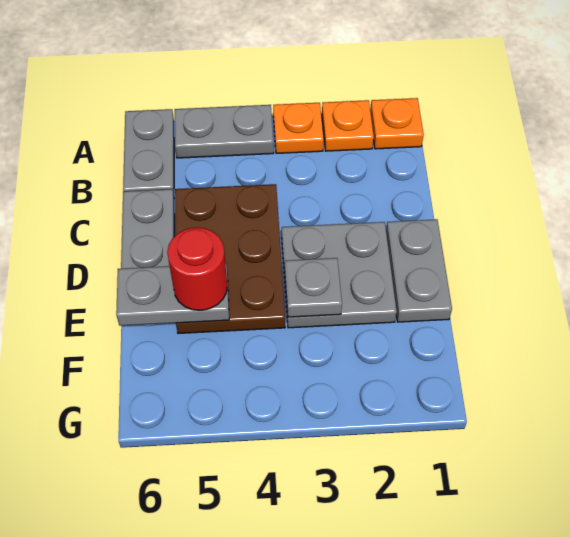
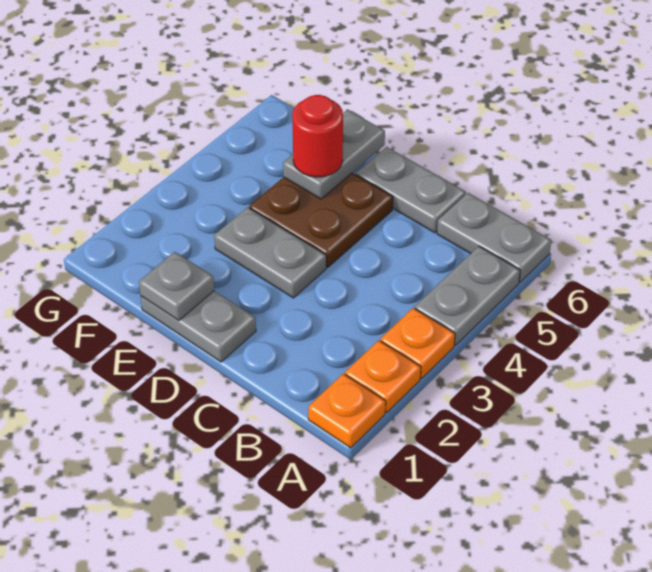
brown plate C4:E5 level 1 -> brown plate D4:E5 level 1
grey plate D2:E3 level 1 -> grey plate D3:E3 level 1
grey plate E3 level 2 -> grey plate E1 level 2

